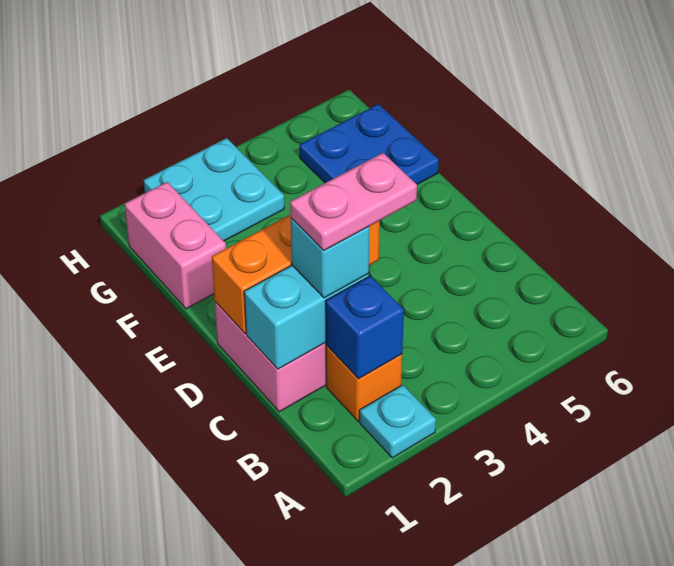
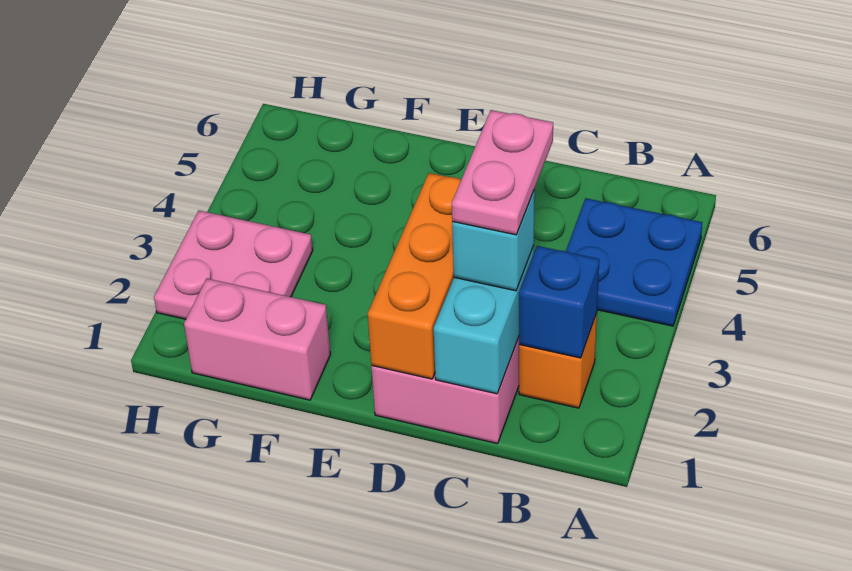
cyan plate A2 level 1 -> none
blue plate F5:G6 level 1 -> blue plate A4:B5 level 1
cyan plate G2:H3 level 1 -> pink plate G2:H3 level 1

